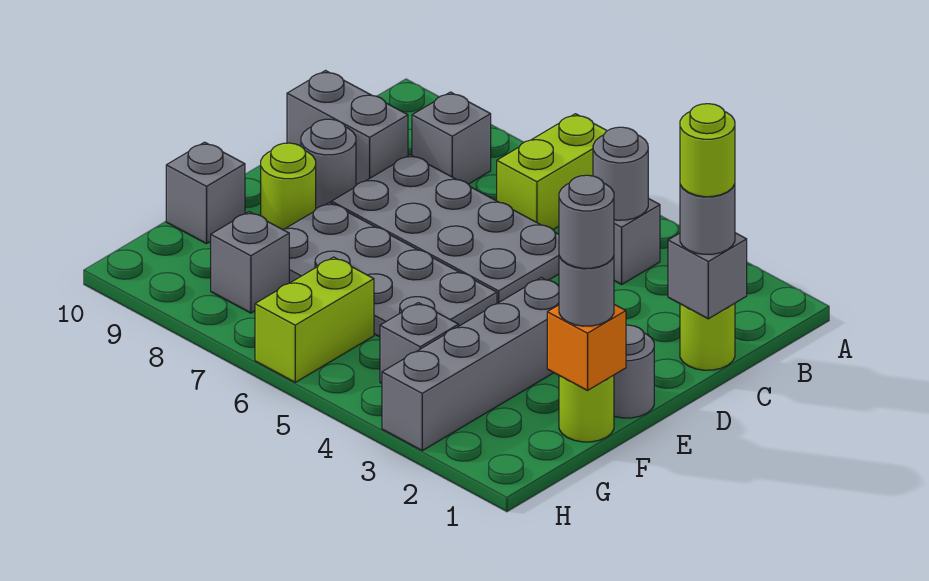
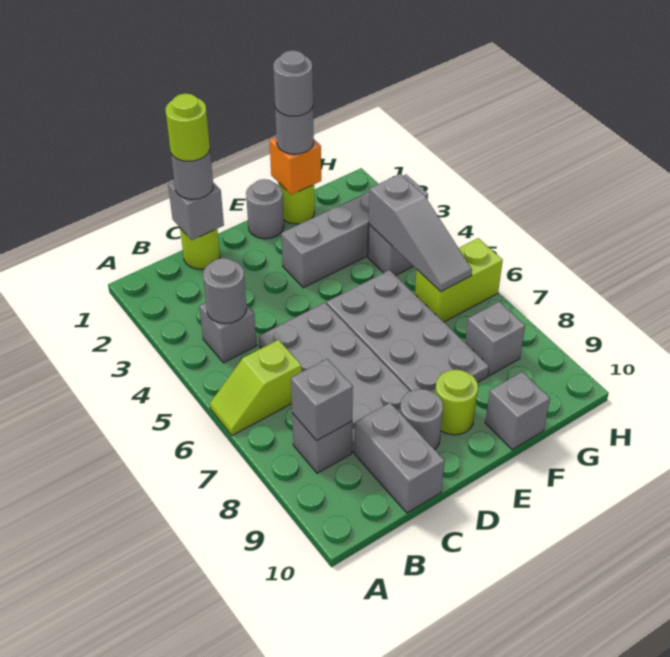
lime brick A6:B6 level 1 -> lime slope A6:B6 level 1 top B
none -> grey brick B8 level 2
none -> grey slope G4:G6 level 2 top 4

